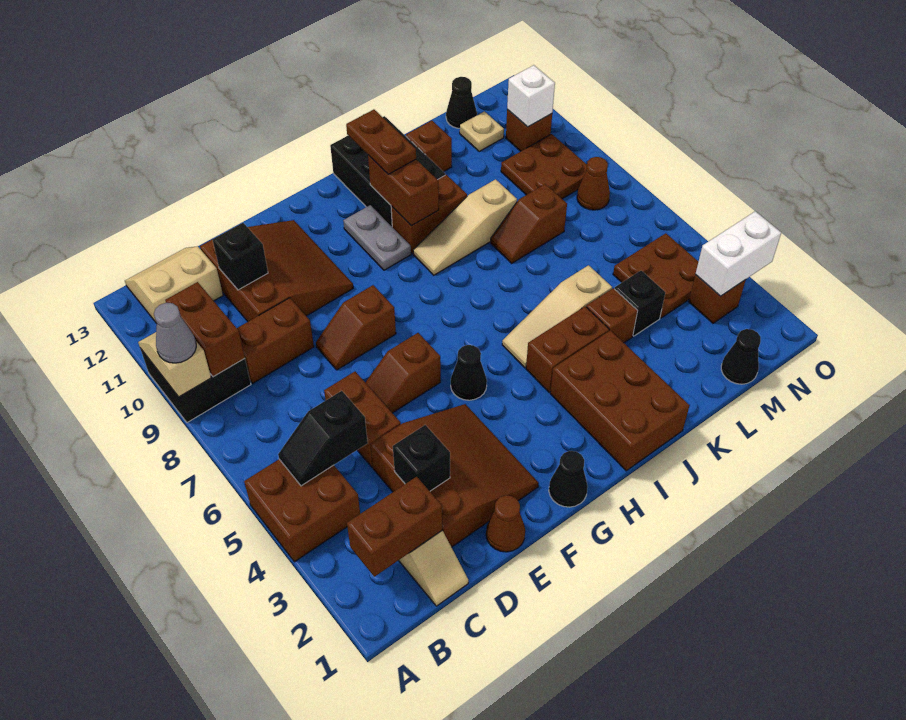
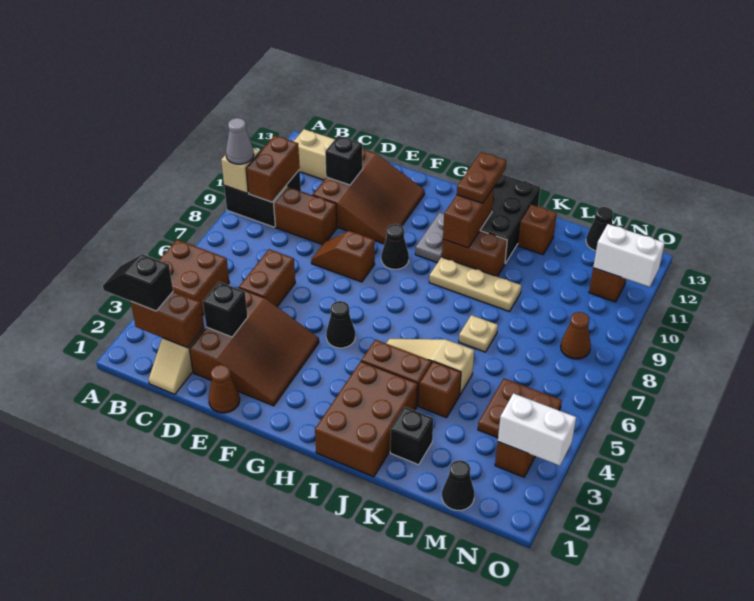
black slope B5:C5 level 2 top C -> black slope A2:B2 level 3 top B
brown slope E6:F6 level 1 top F -> none
black cone G1 level 1 -> black cone G9 level 1
tan slope I9:K9 level 1 top K -> tan plate I9:K9 level 1
brown slope K8:L8 level 1 top L -> none
black brick L4 level 1 -> black brick K2 level 1
brown plate M9:N10 level 1 -> none
tan plate M12 level 1 -> tan plate K7 level 1
white brick N11 level 2 -> white brick N11:O11 level 2

